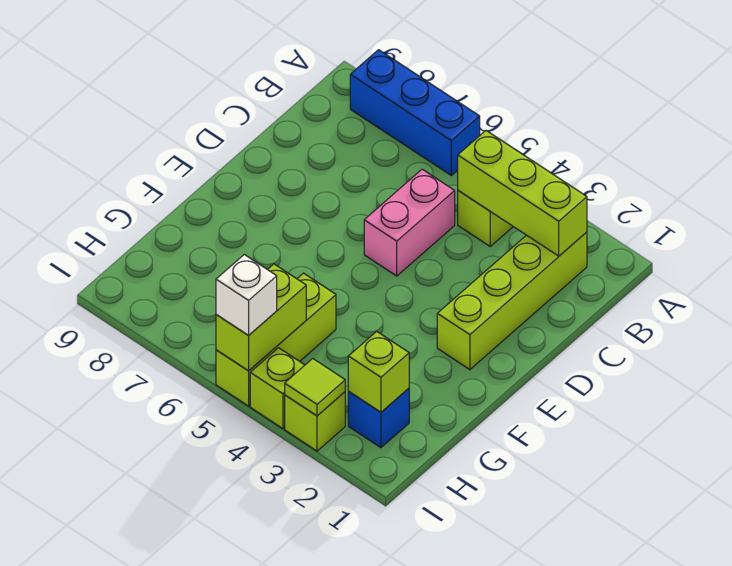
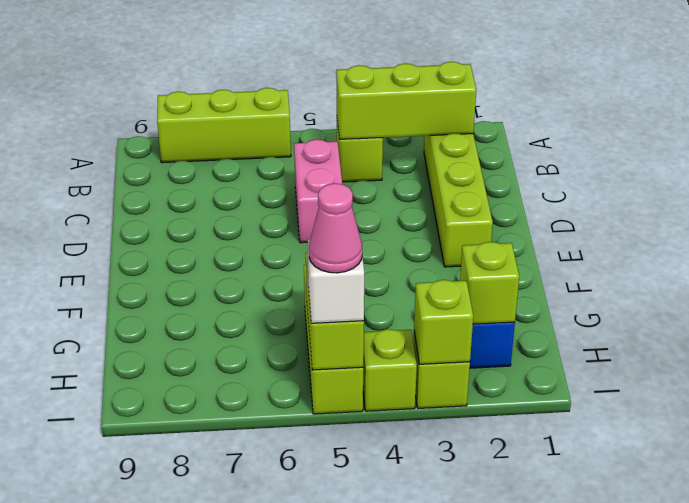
blue brick A6:A8 level 1 -> lime brick A6:A8 level 1
lime tile I3 level 2 -> lime brick I3 level 2
none -> pink cone I5 level 4

